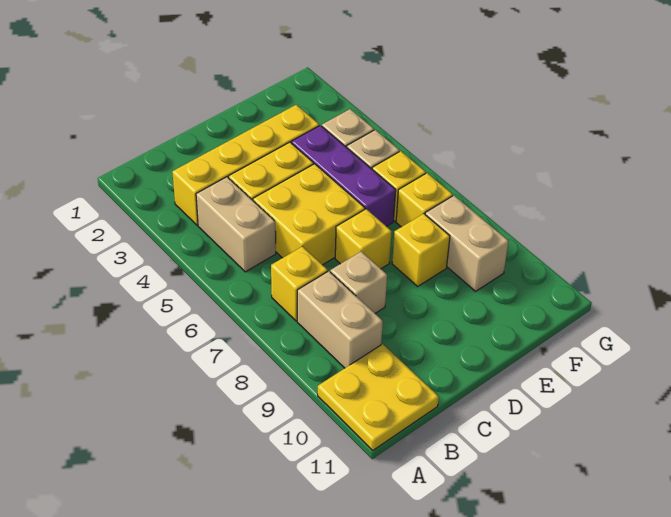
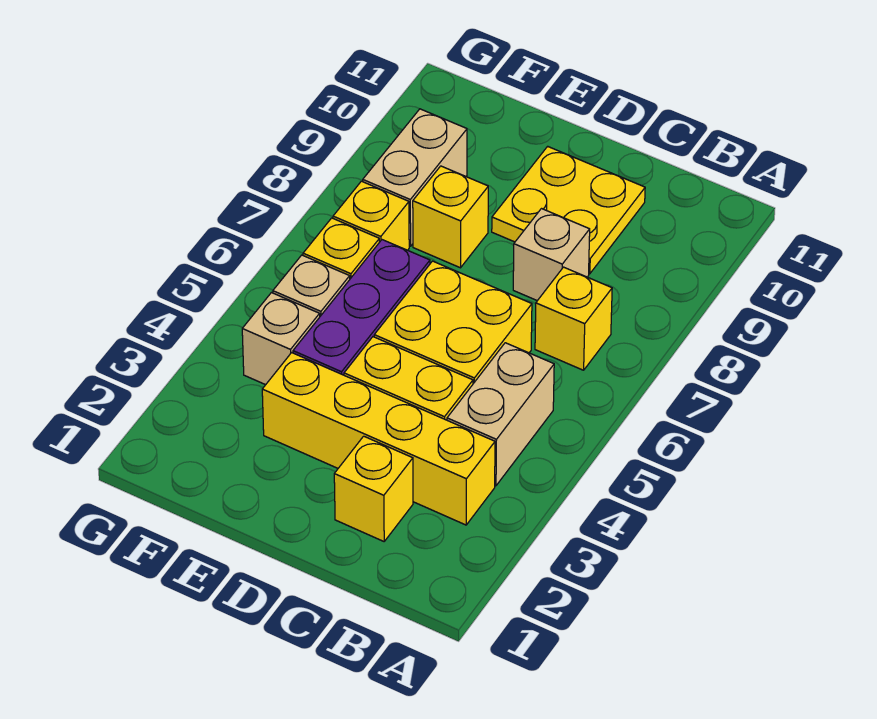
yellow plate A10:B11 level 1 -> yellow plate C9:D10 level 1
tan brick B8:B9 level 1 -> none
yellow brick D7 level 1 -> yellow brick C2 level 1

